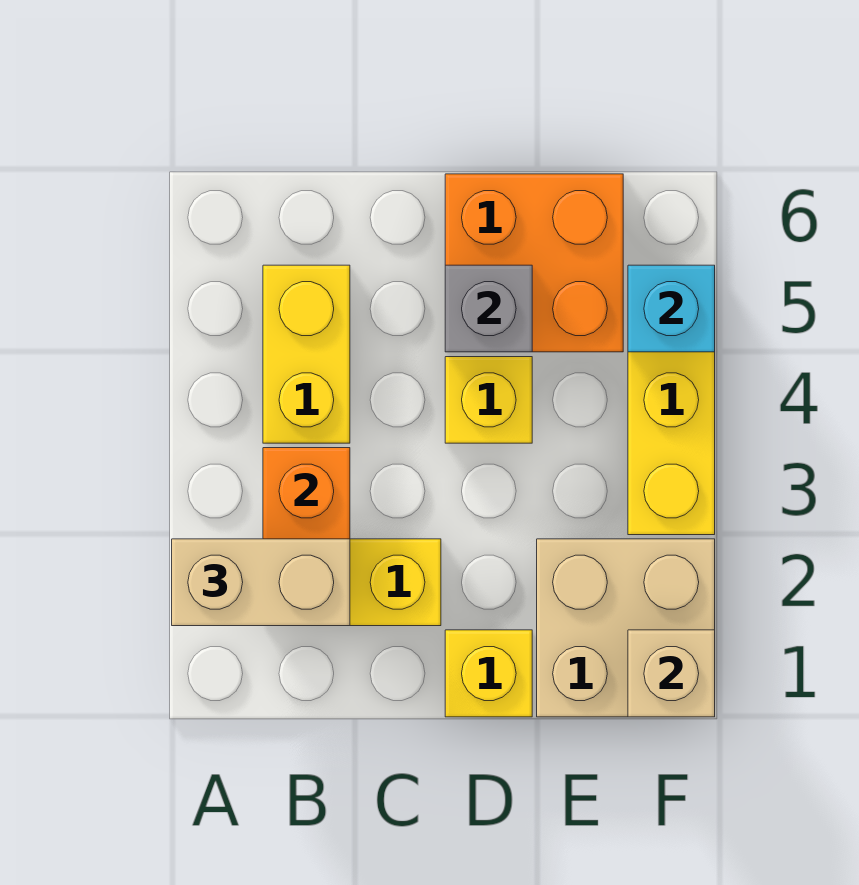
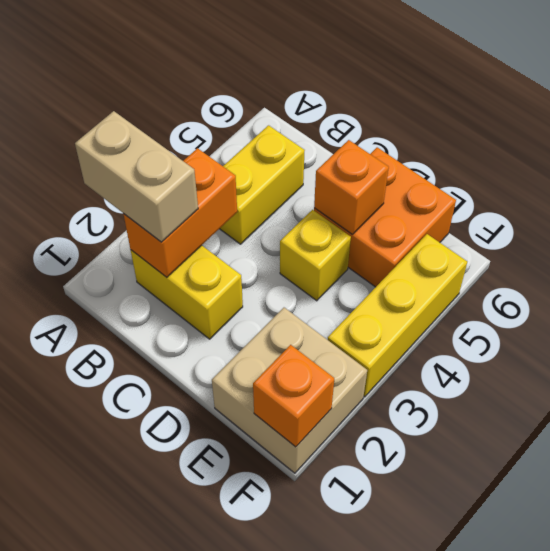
yellow brick D1 level 1 -> none
grey brick D5 level 2 -> orange brick D5 level 2
tan brick F1 level 2 -> orange brick F1 level 2
cyan brick F5 level 2 -> none

